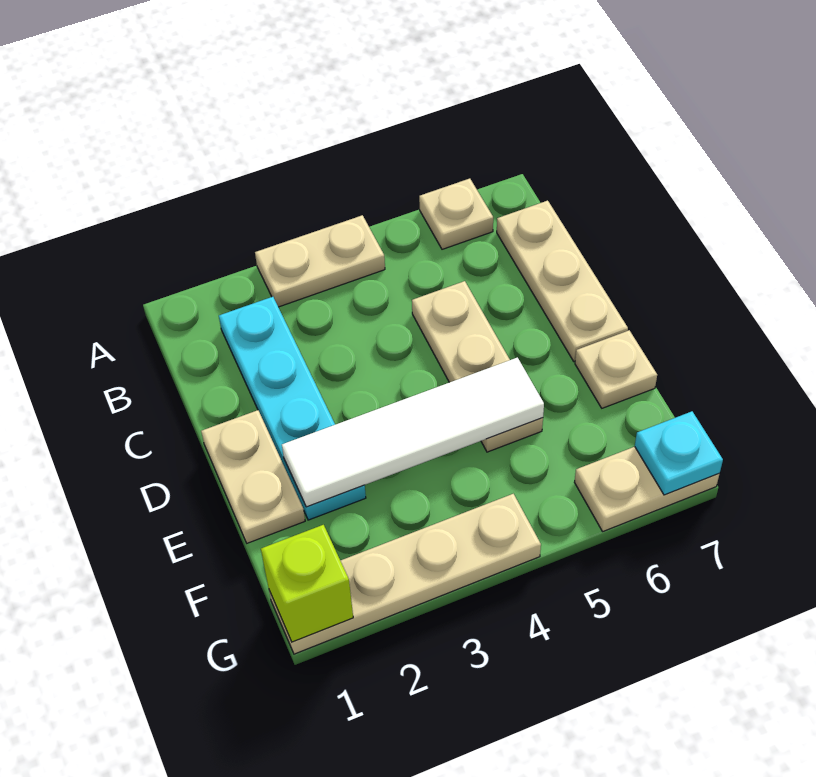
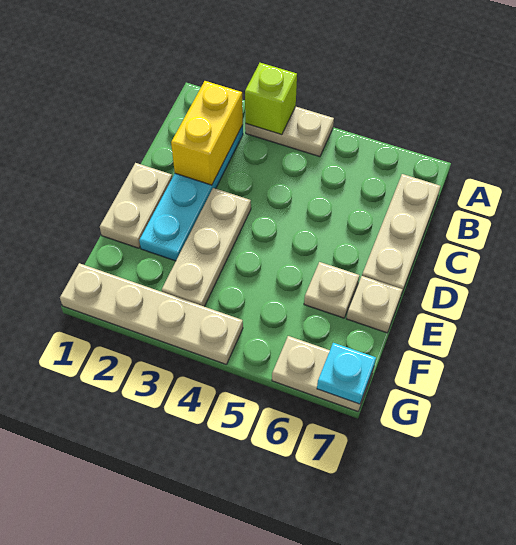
tan plate A6 level 1 -> tan plate E6 level 1
none -> yellow brick B2:C2 level 2
tan plate C5:E5 level 1 -> tan plate D3:F3 level 1
white tile E2:E5 level 2 -> none
lime brick G1 level 2 -> lime brick A3 level 2

